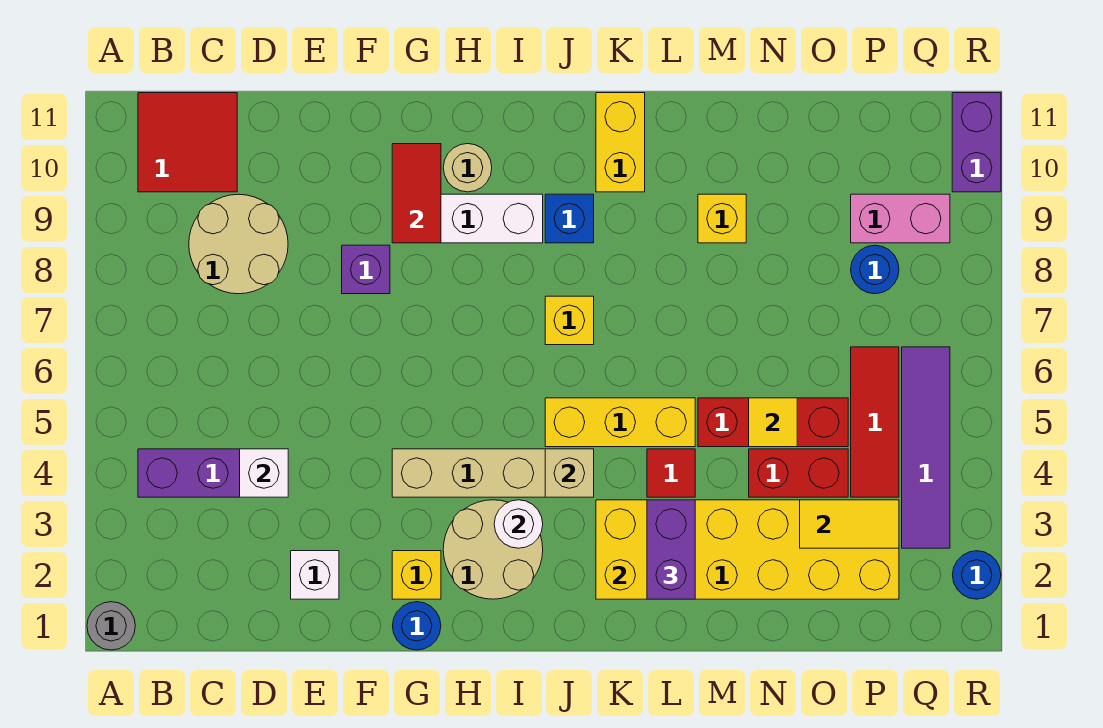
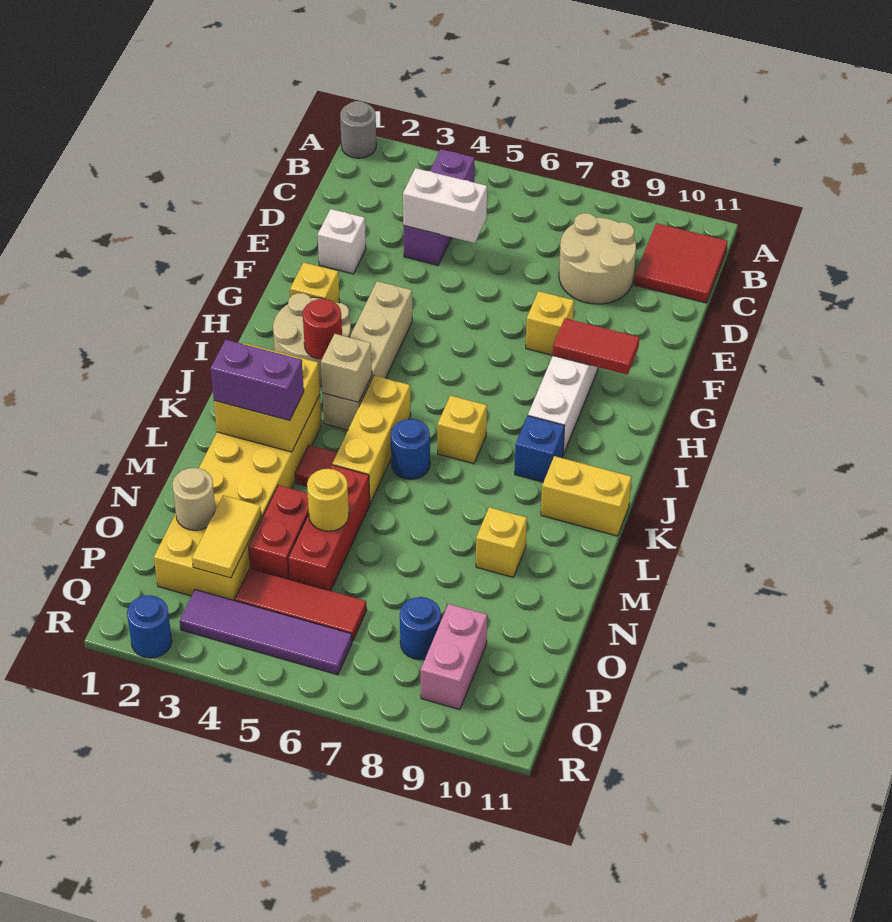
white brick D4 level 2 -> white brick D4:D5 level 2
purple brick F8 level 1 -> yellow brick F8 level 1
blue round brick G1 level 1 -> blue round brick K6 level 1
tan round brick H10 level 1 -> tan round brick O2 level 2
white round brick I3 level 2 -> red round brick I3 level 2
yellow tile N5 level 2 -> yellow round brick N5 level 2
purple brick R10:R11 level 1 -> none

